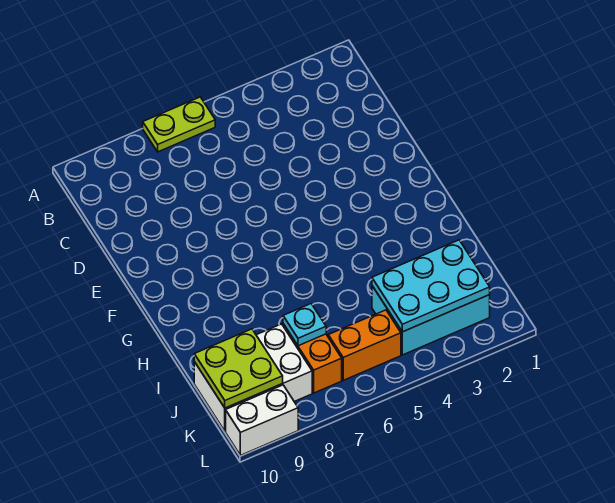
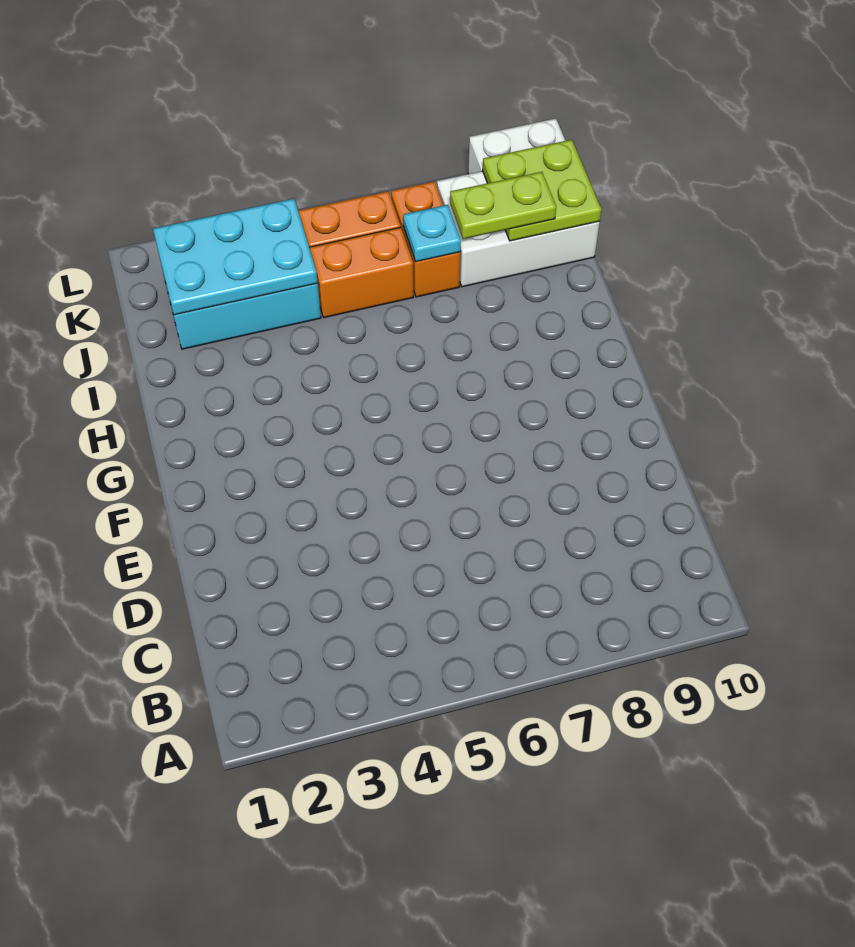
lime plate A6:A7 level 1 -> lime plate J8:J9 level 3
none -> orange brick J5:J6 level 1

